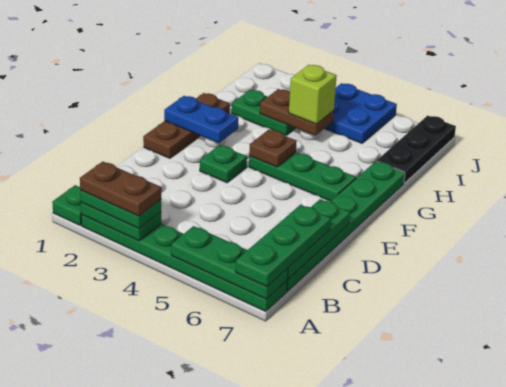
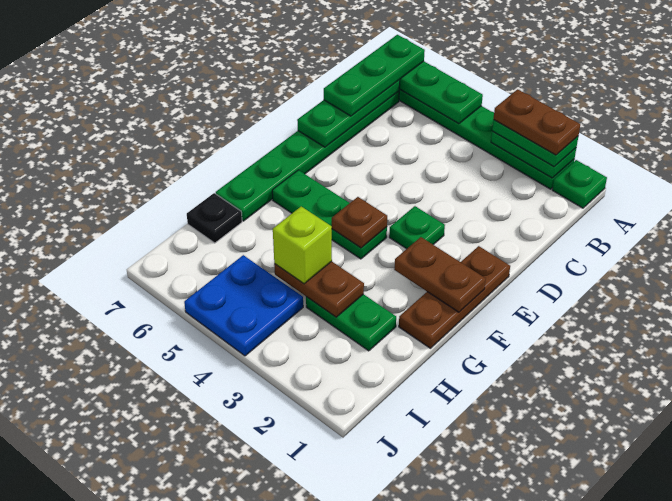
blue plate F1:F2 level 2 -> brown plate F1:F2 level 2
black plate H7:J7 level 1 -> black plate H7 level 1

